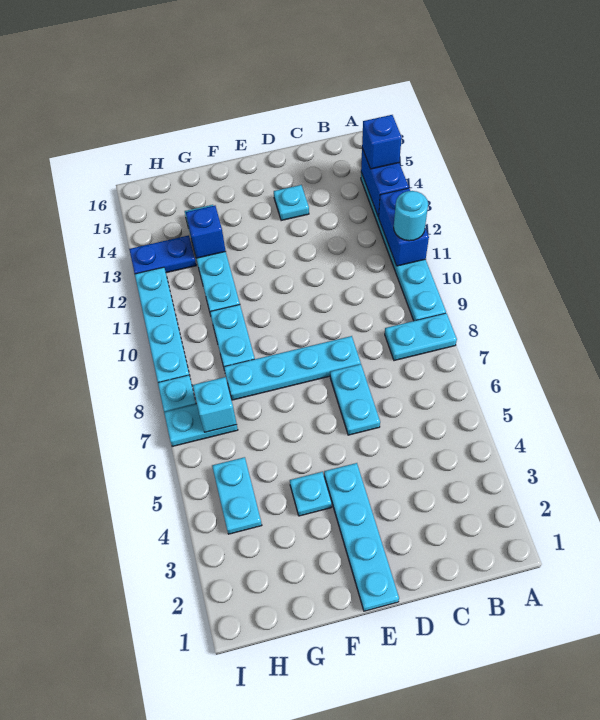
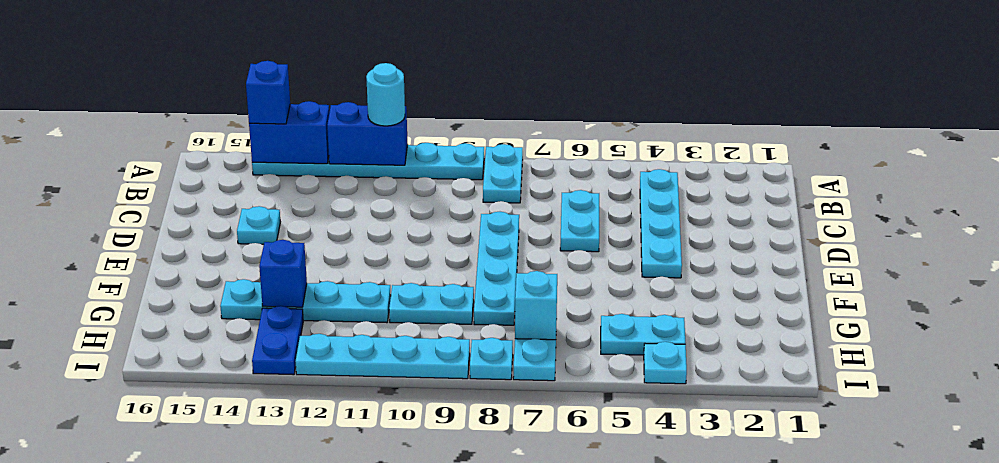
cyan plate D6:D7 level 1 -> cyan plate C6:D6 level 1
cyan plate E1:E4 level 1 -> cyan plate B4:E4 level 1
cyan plate F4 level 1 -> cyan plate I4 level 1

